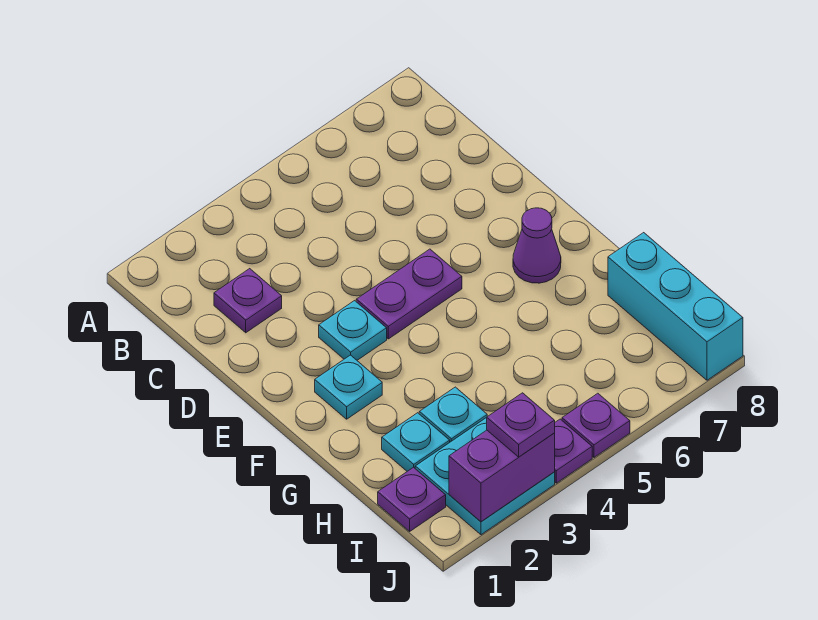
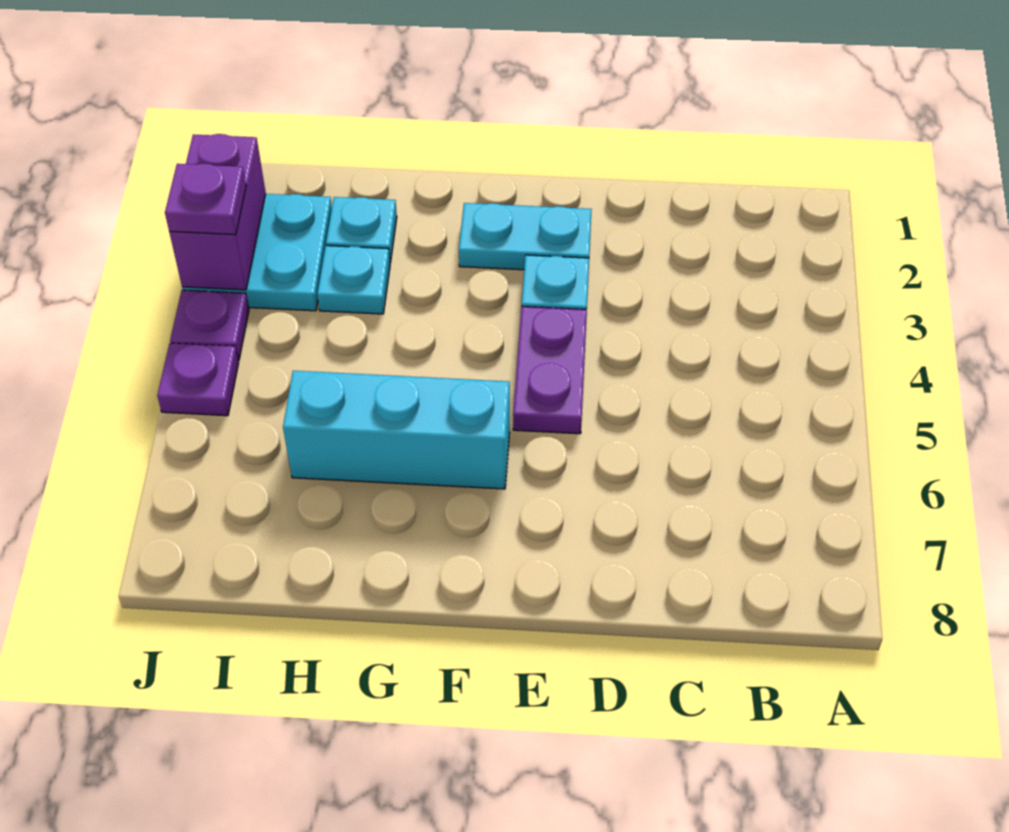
purple plate C2 level 1 -> none
cyan plate F2 level 1 -> cyan plate E2:F2 level 1
purple cone F7 level 1 -> none
cyan brick H8:J8 level 1 -> cyan brick F6:H6 level 1
purple plate I1 level 1 -> none

